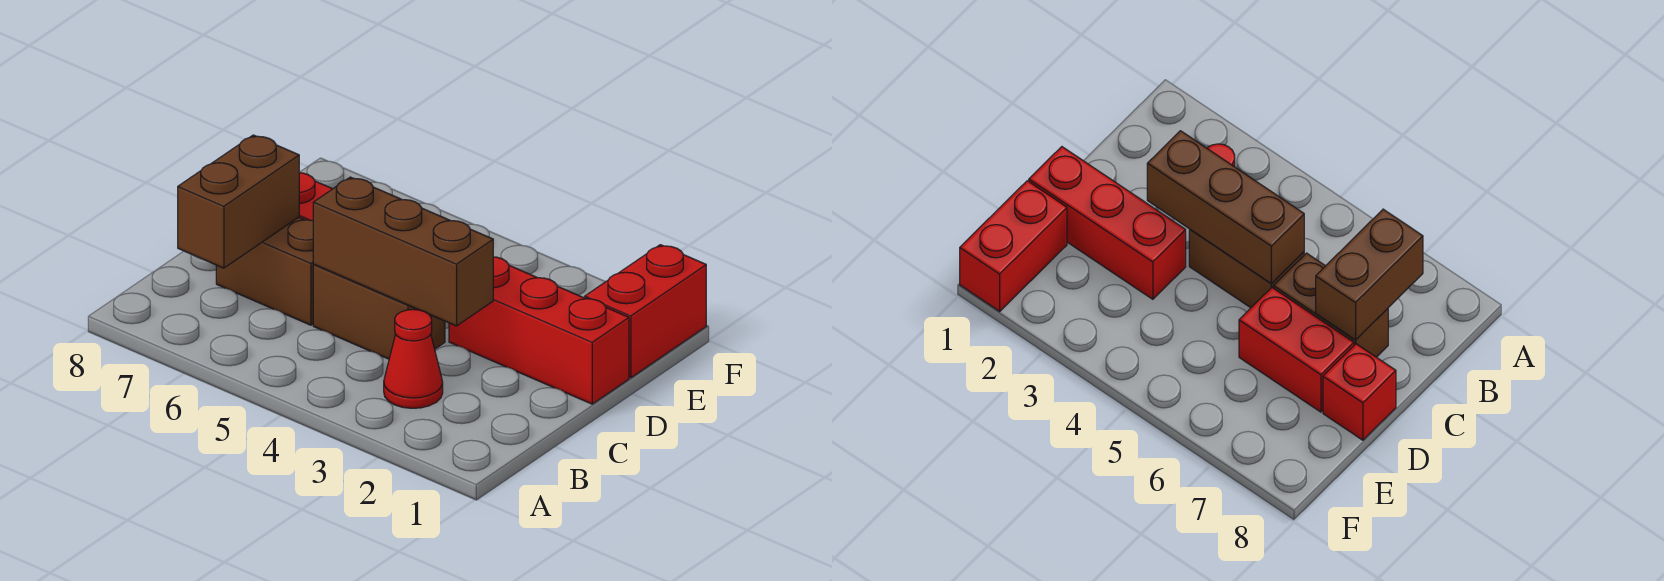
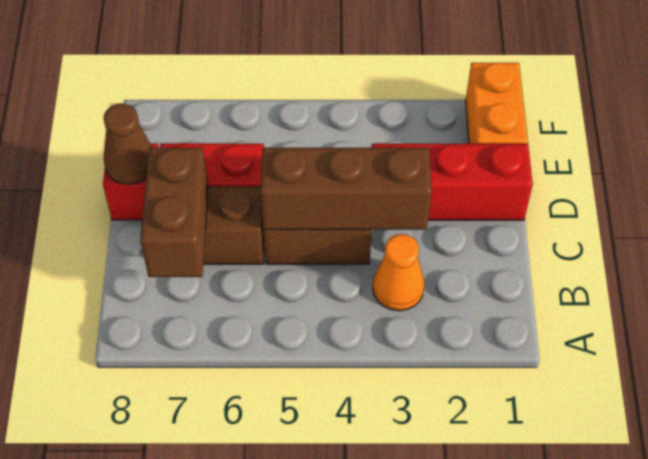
red cone B3 level 1 -> orange cone B3 level 1
none -> brown cone D8 level 2
red brick E1:F1 level 1 -> orange brick E1:F1 level 1

